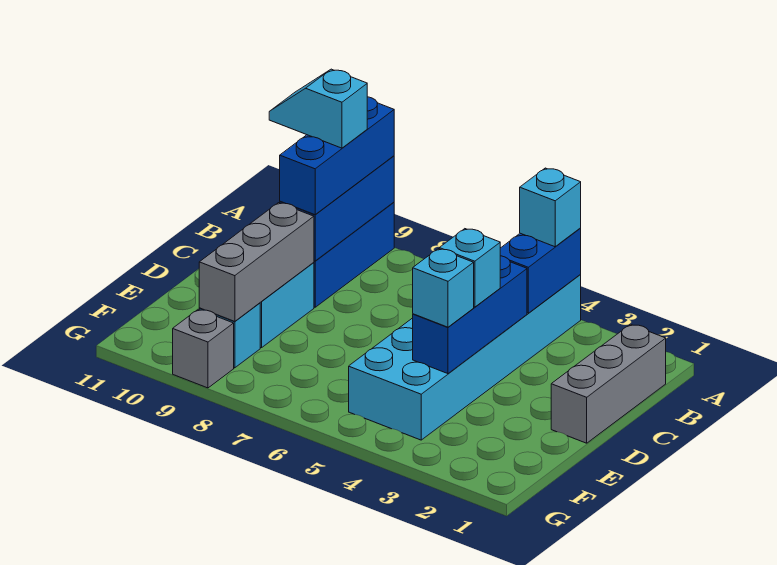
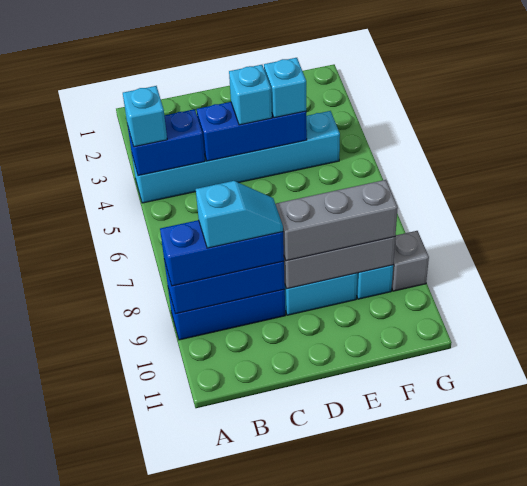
cyan brick A4:F5 level 1 -> cyan brick A4:F4 level 1
grey brick B1:D1 level 1 -> grey brick D9:F9 level 3
cyan slope B9:B10 level 4 top 9 -> cyan slope B9:C9 level 4 top B

